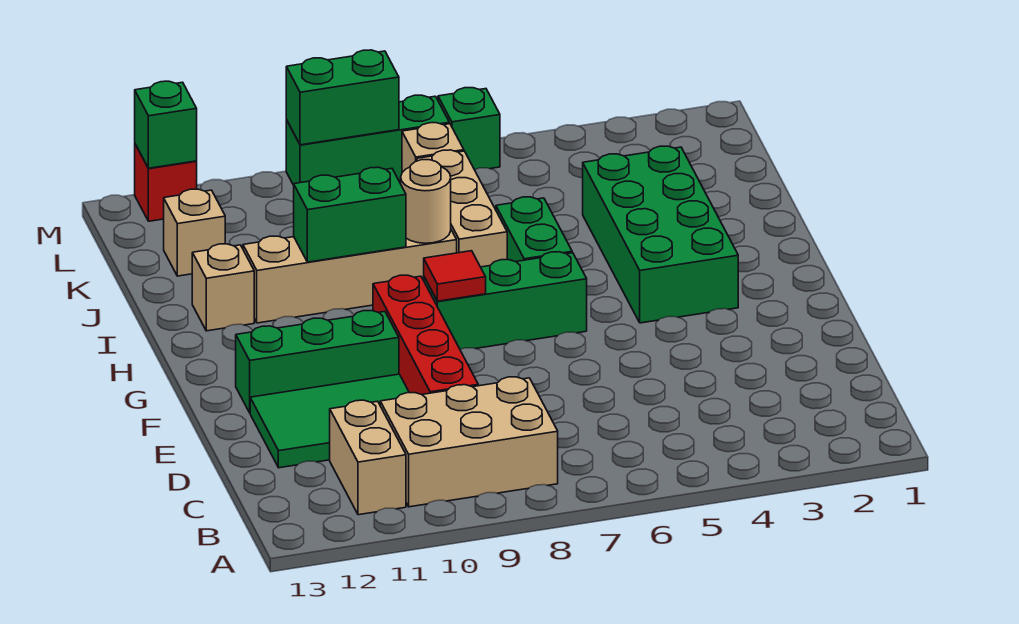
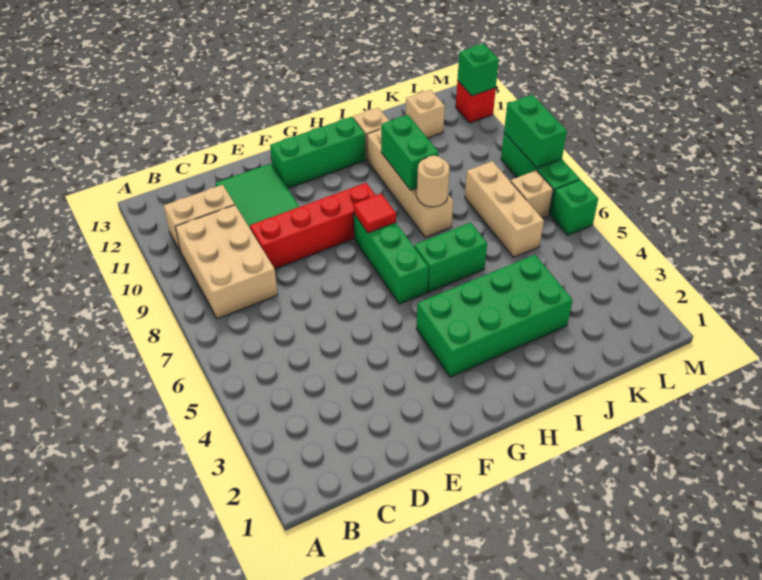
green brick F10:F12 level 1 -> green brick F12:H12 level 1
tan brick I7:K7 level 1 -> tan brick K6:K8 level 1

